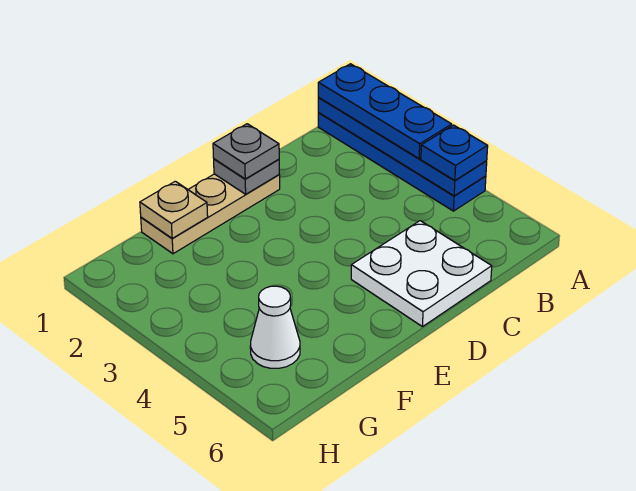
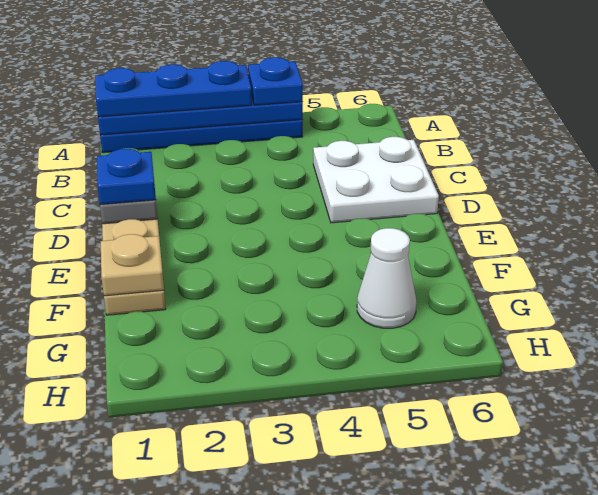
grey plate D1 level 3 -> blue plate D1 level 3

